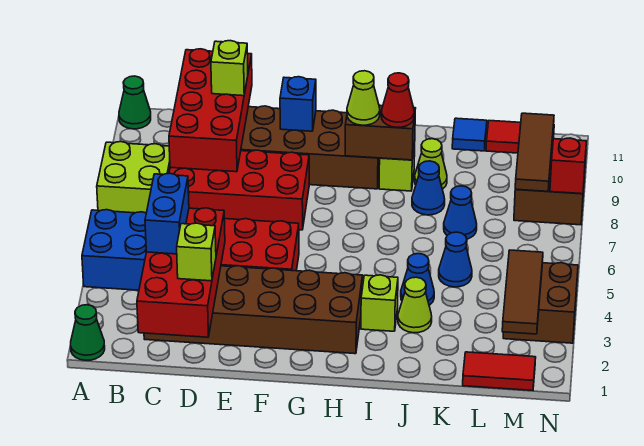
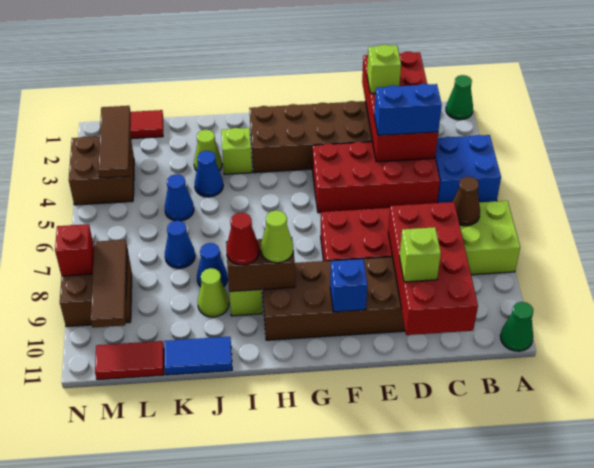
none -> brown cone B7 level 2
blue brick C3:C4 level 3 -> blue brick C4:D4 level 3
blue tile K11 level 1 -> blue tile J11:K11 level 1

